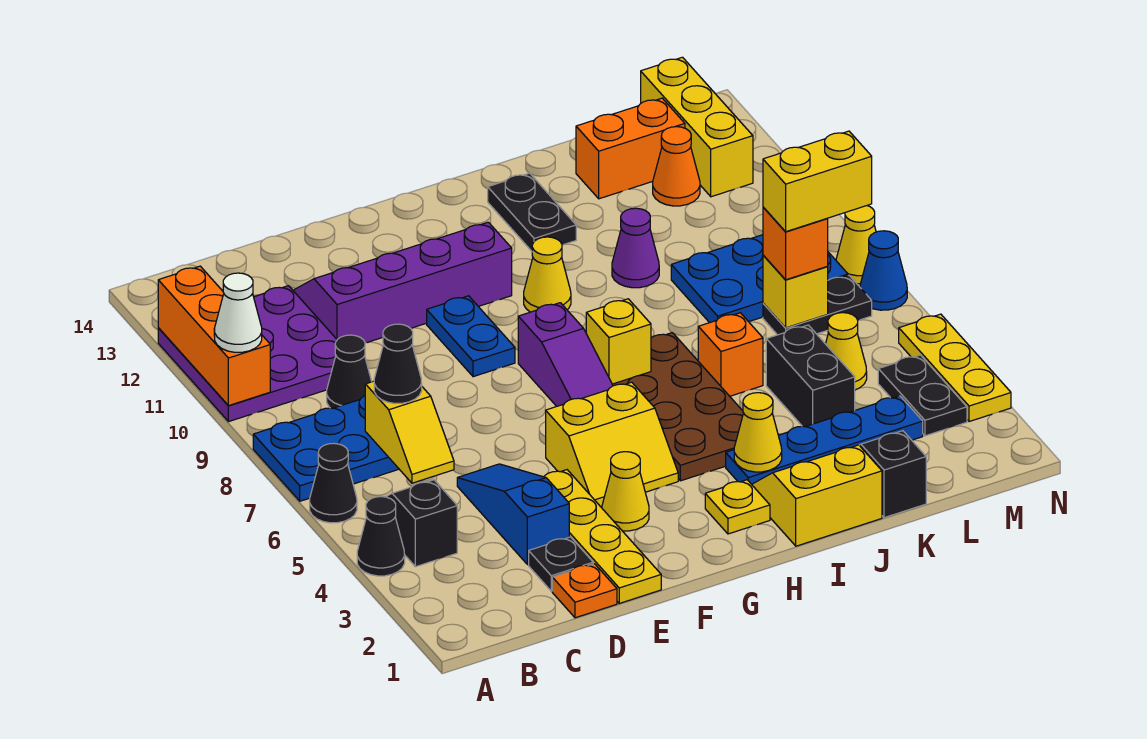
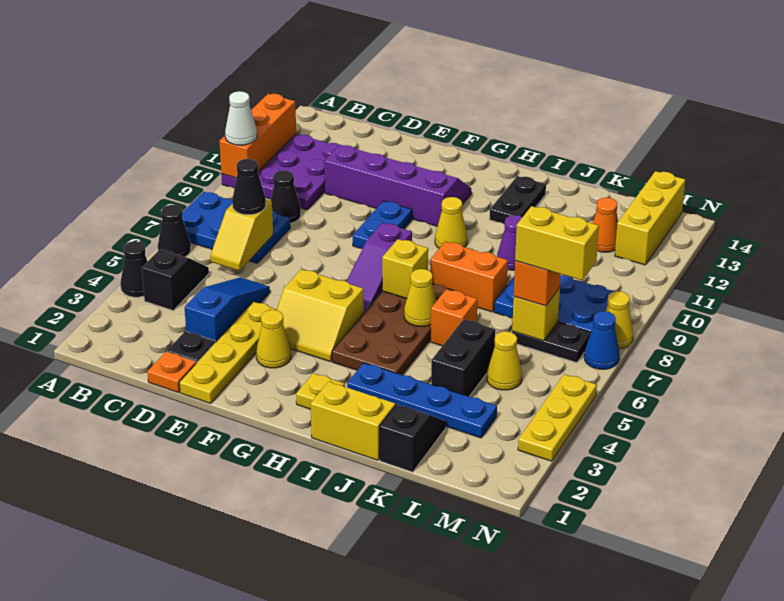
yellow cone I3 level 2 -> yellow cone I6 level 2
orange brick K13:L13 level 1 -> orange brick I8:J8 level 1
black plate M3:M4 level 1 -> none

